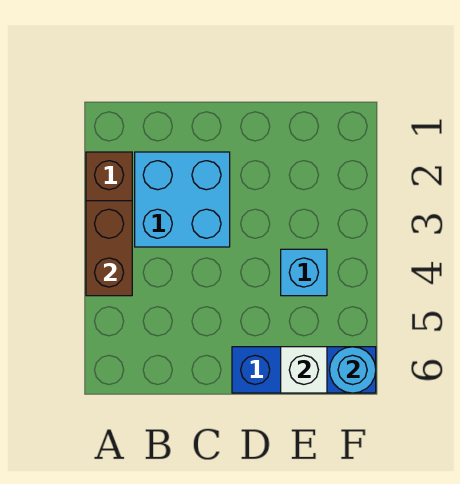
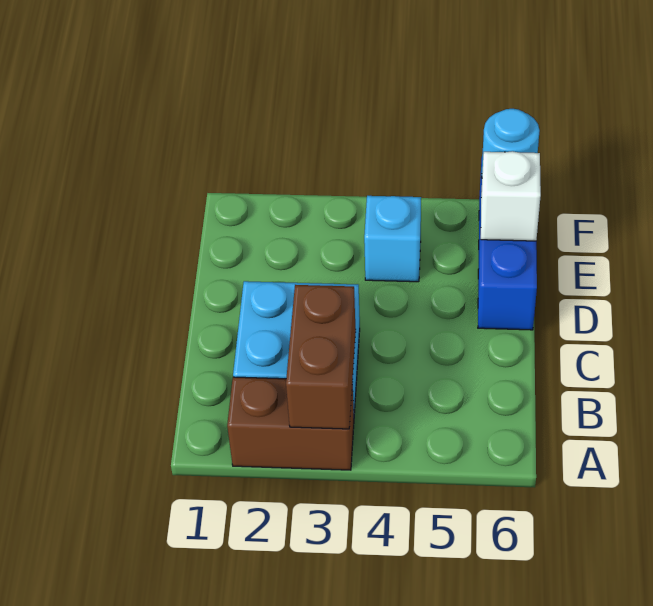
brown brick A3:A4 level 2 -> brown brick A3:B3 level 2

